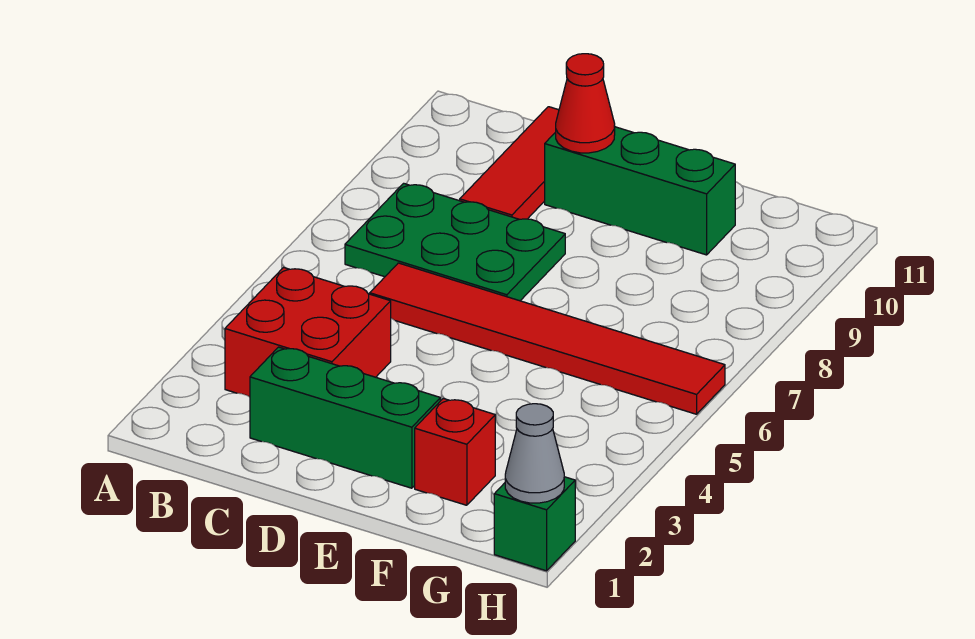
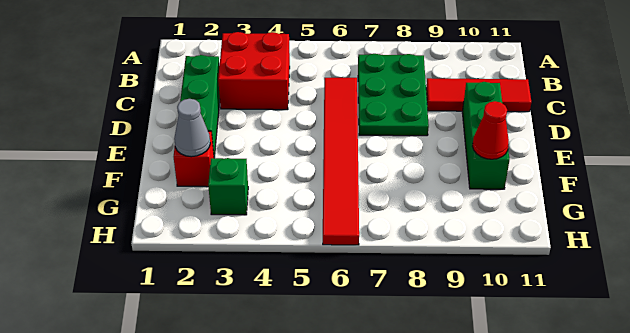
red cone D10 level 2 -> red cone F10 level 2
green brick H1 level 1 -> green brick G3 level 1
grey cone H1 level 2 -> grey cone F2 level 2

